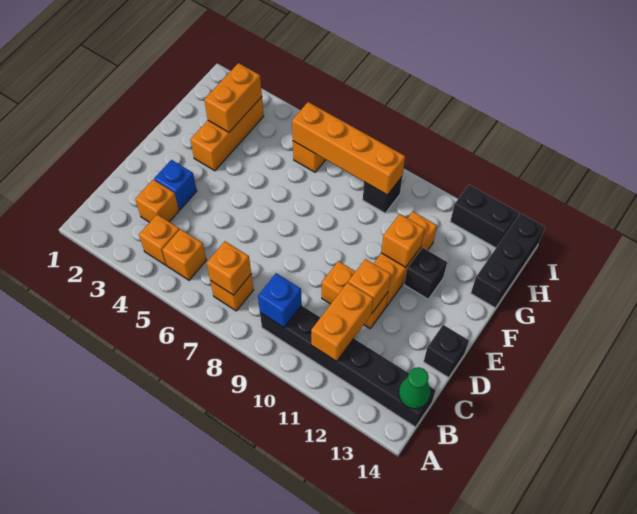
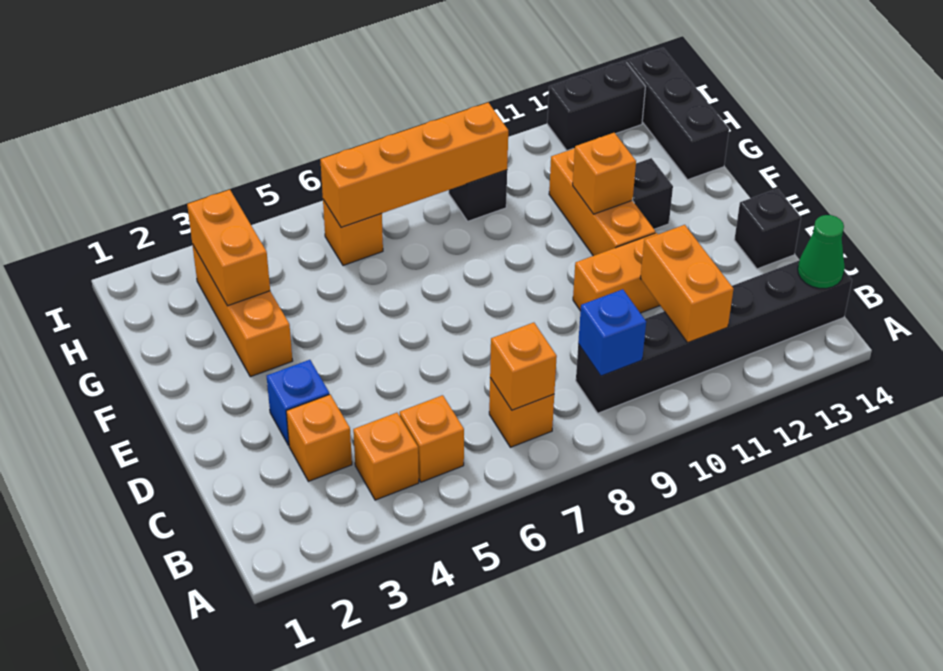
orange brick D11 level 2 -> none

